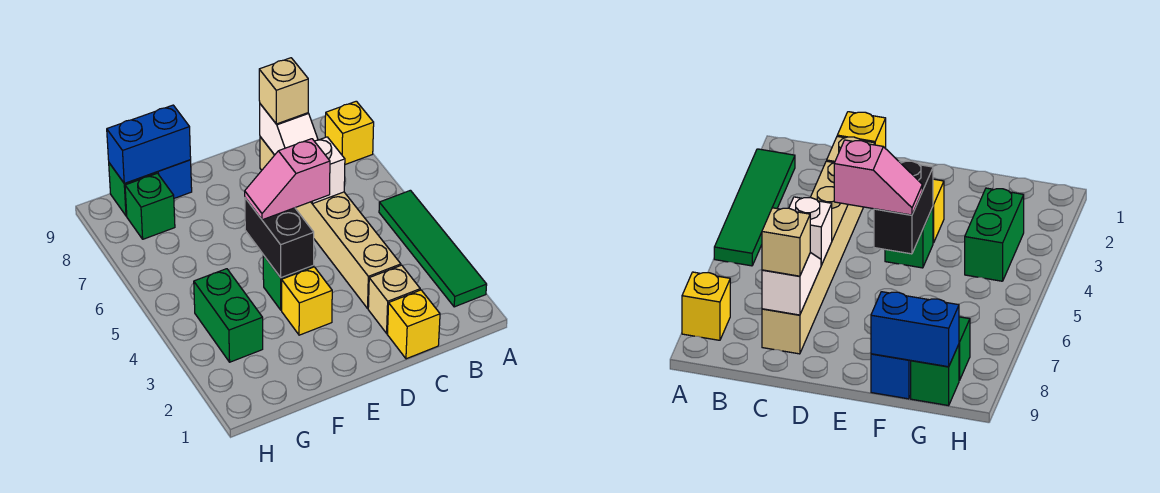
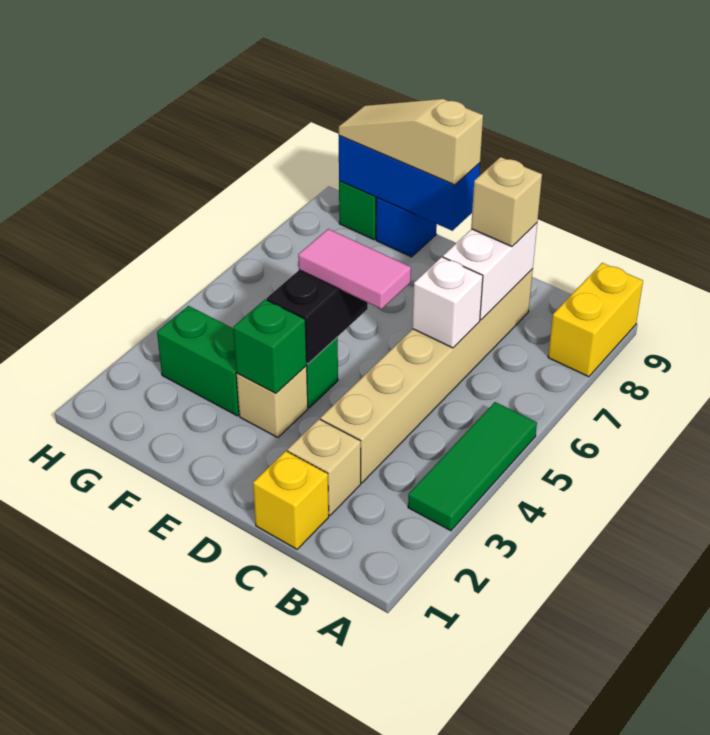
green tile A2:A5 level 1 -> green tile A3:A5 level 1
yellow brick A8 level 1 -> yellow brick A8:A9 level 1
white slope C7:C8 level 2 top 8 -> white brick C7:C8 level 2
pink slope D5:E5 level 3 top D -> pink tile D5:E5 level 3
yellow brick E3 level 1 -> tan brick E3 level 1
none -> tan slope E9:G9 level 3 top E
blue brick F9:G9 level 2 -> blue brick E9:G9 level 2
green brick G3:G4 level 1 -> green brick F3:G3 level 1
green brick G8 level 1 -> green brick E3 level 2

